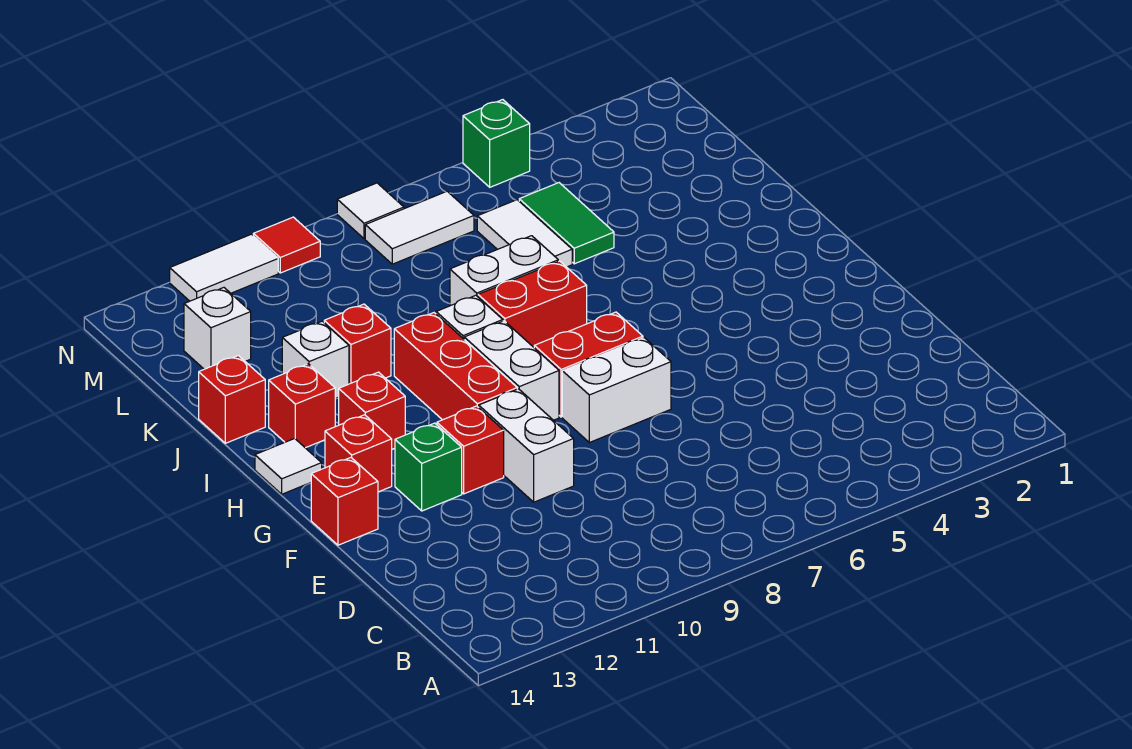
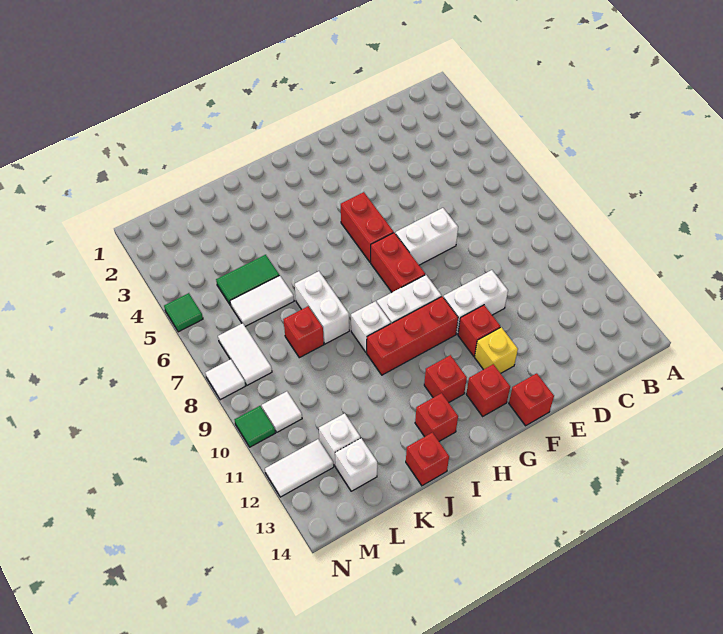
white brick F7:F8 level 1 -> white brick E7:F7 level 1
green brick F12 level 1 -> yellow brick F12 level 1
white tile H14 level 1 -> white tile M10 level 1
red brick I7:I8 level 1 -> red brick G5:G6 level 1
red brick J11 level 1 -> red brick K8 level 1
white brick J12 level 1 -> white brick L12 level 1
green brick N5 level 1 -> green tile N5 level 1
red tile N10 level 1 -> green tile N10 level 1
white tile N11:N12 level 1 -> white tile M12:N12 level 1

